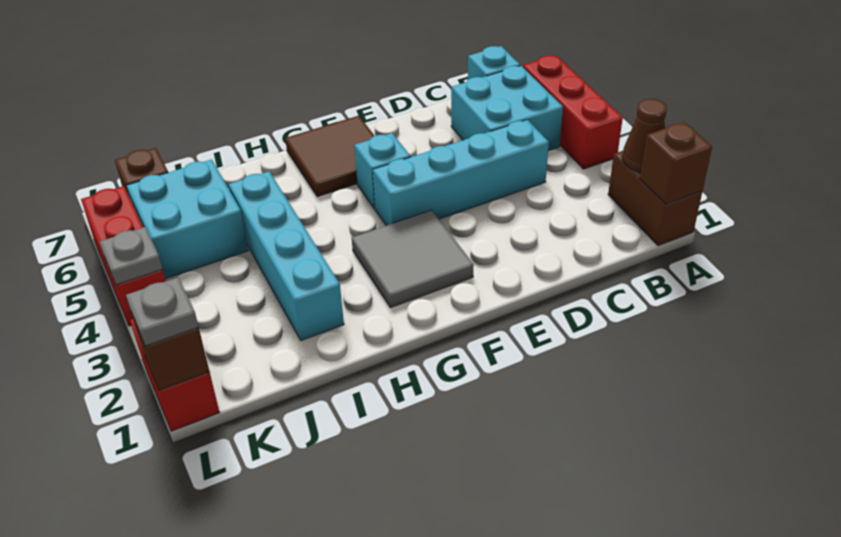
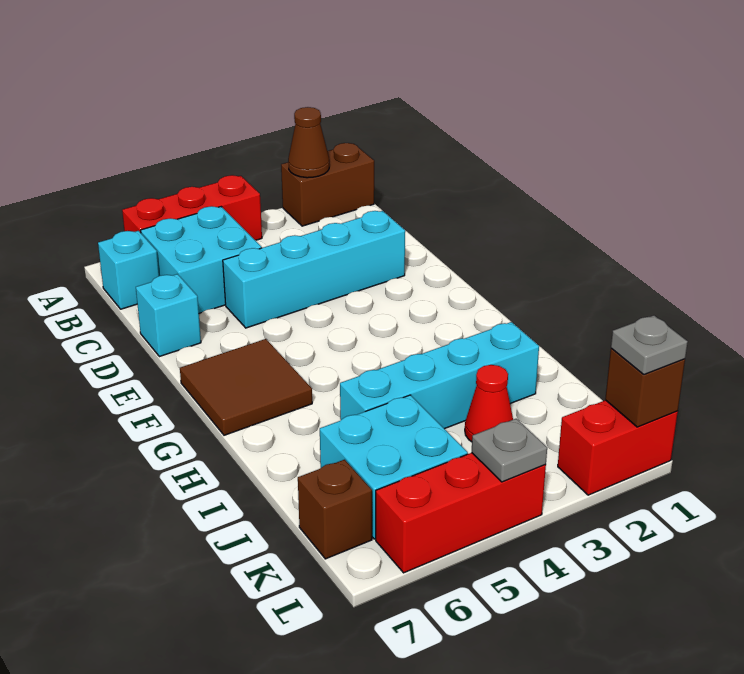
brown brick A1 level 2 -> none
cyan brick C4:F4 level 1 -> cyan brick D2:D5 level 1
grey tile F2:G3 level 1 -> none
cyan brick F5 level 1 -> cyan brick D7 level 1
none -> red cone J3 level 1

